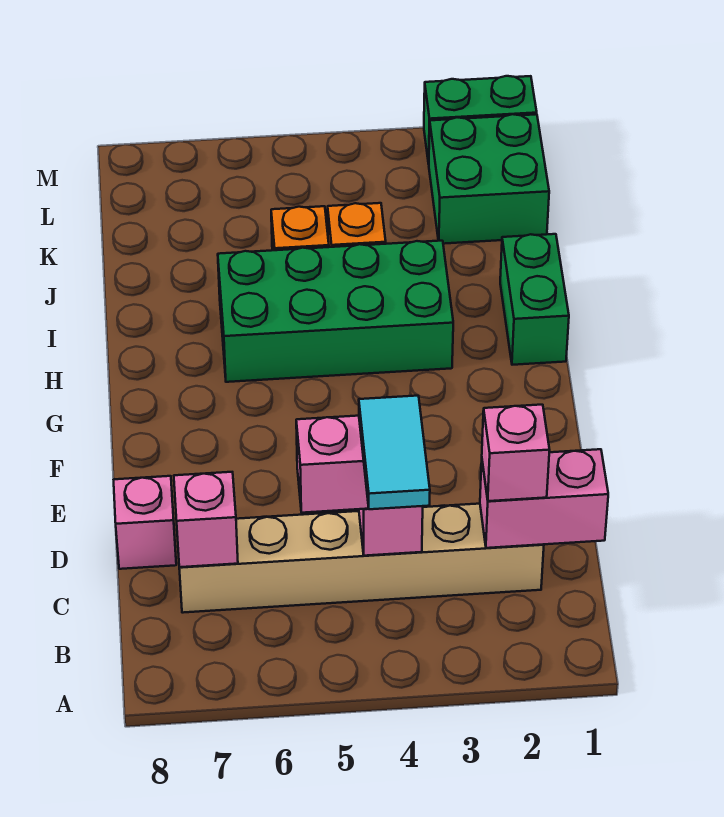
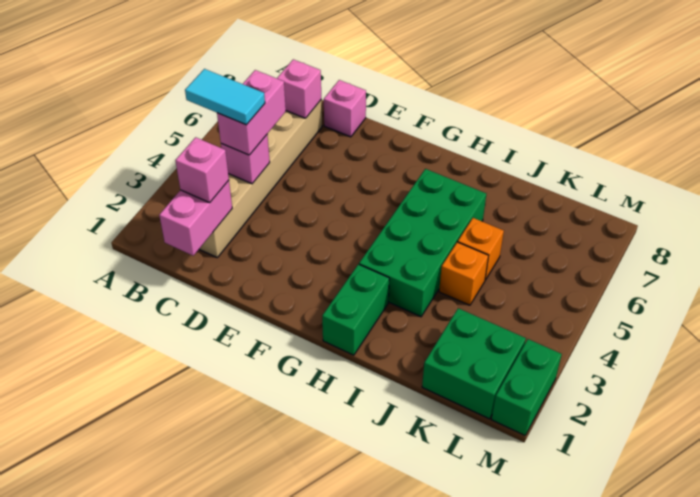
green brick H1:I1 level 1 -> green brick H1:H2 level 1

